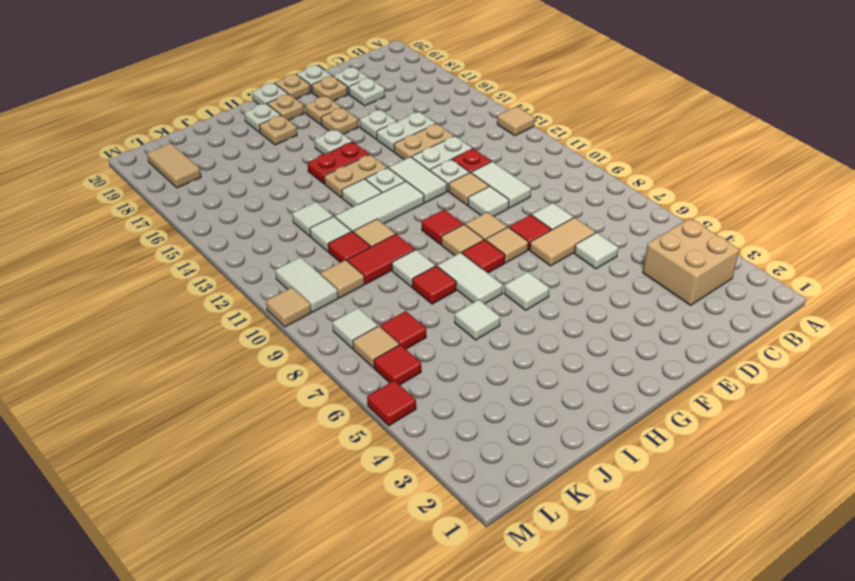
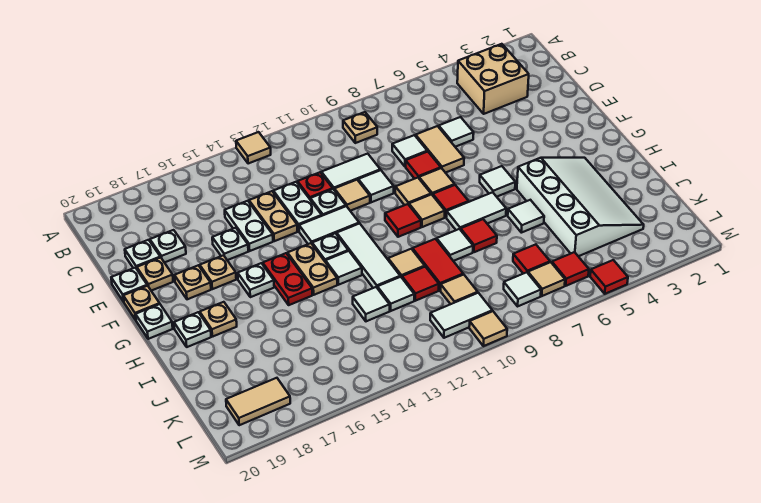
tan plate G19 level 1 -> tan plate B9 level 1
none -> white slope H3:K5 level 1 top 5

